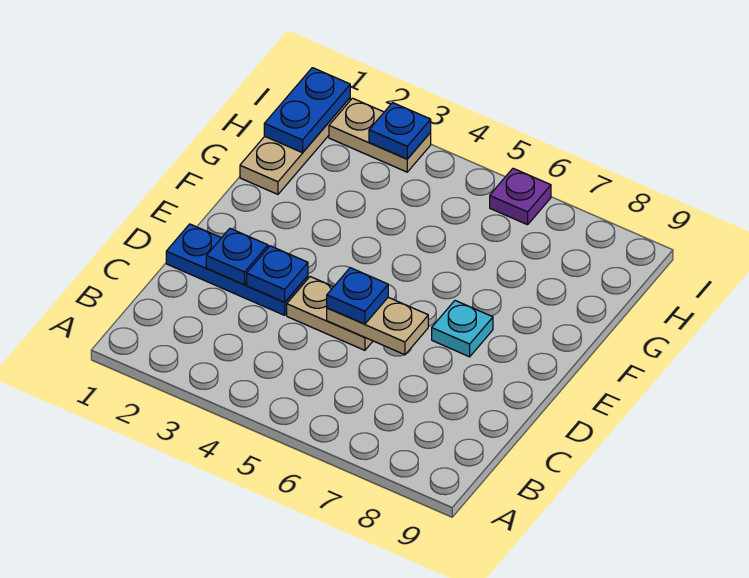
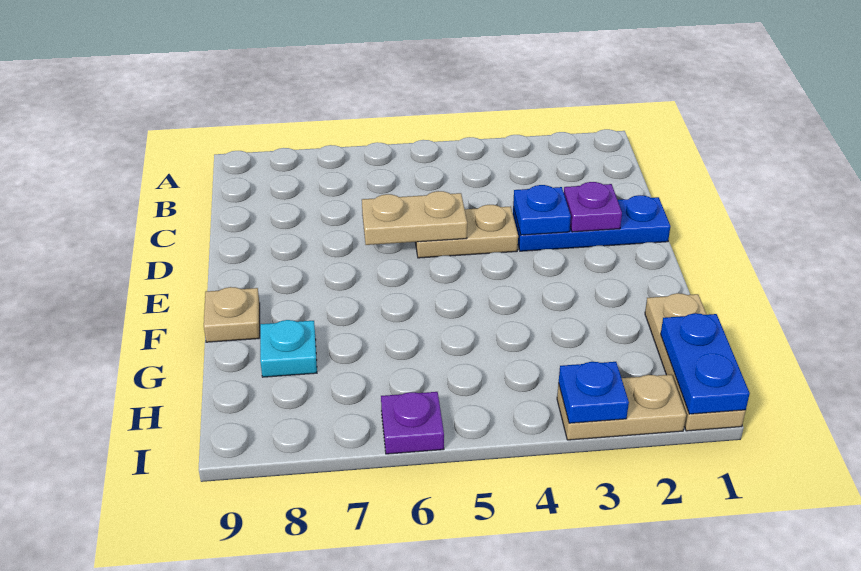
blue plate D2 level 2 -> purple plate D2 level 2
blue plate D5 level 3 -> none
cyan plate E7 level 1 -> cyan plate G8 level 1
none -> tan plate F9 level 1

